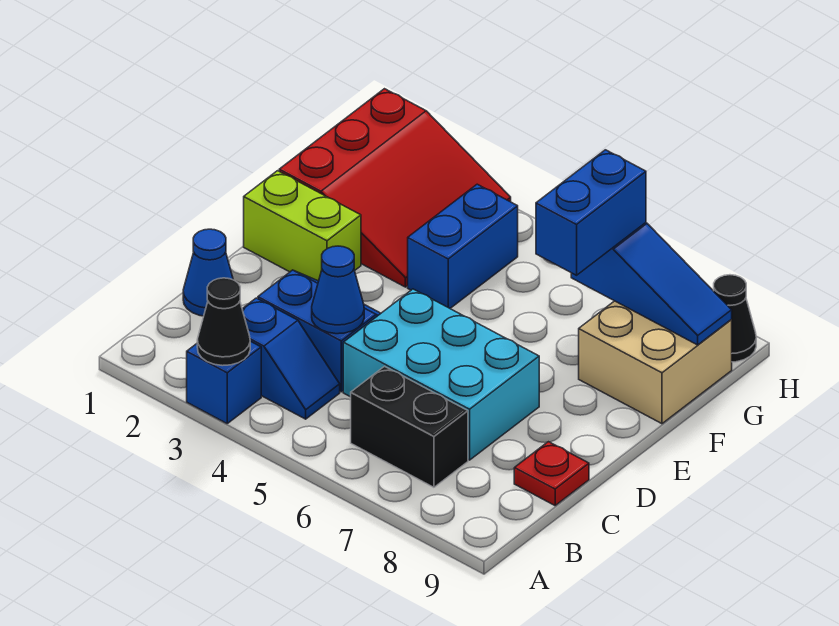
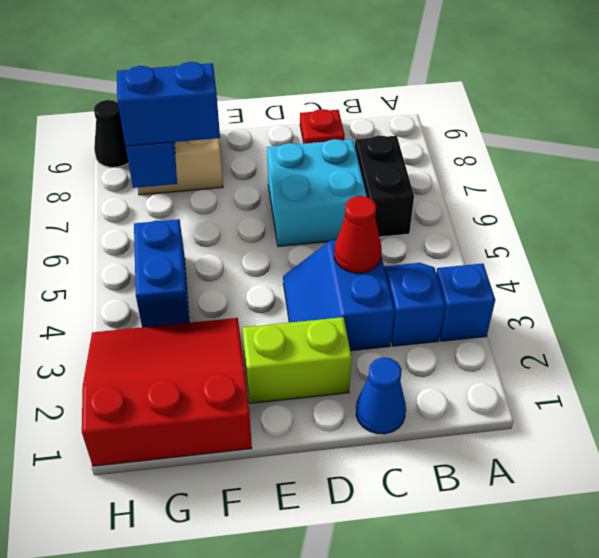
black cone A3 level 2 -> none
blue cone C4 level 2 -> red cone C4 level 2
cyan brick C5:D7 level 1 -> cyan brick C6:D7 level 1
lime brick E1:E2 level 1 -> lime brick D2:E2 level 1
blue brick F4:G4 level 1 -> blue brick G4:G5 level 1

